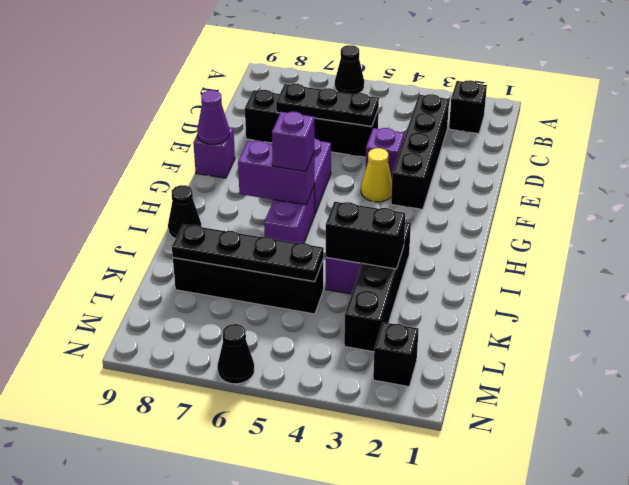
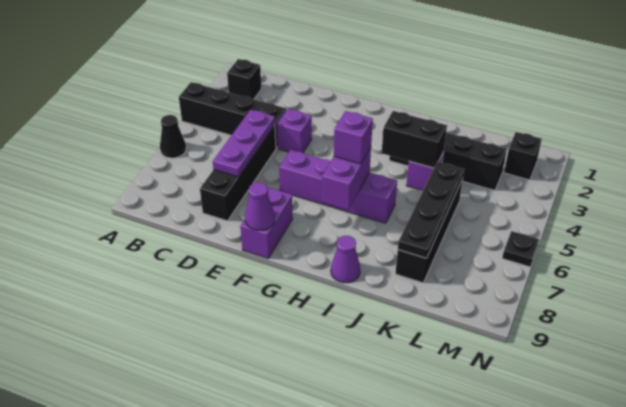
black brick C3:F3 level 1 -> black brick A4:D4 level 1
black plate D5:D7 level 2 -> purple plate D5:D7 level 2
yellow cone F4 level 1 -> none
purple brick F9 level 1 -> purple brick F8:F9 level 1
black cone I9 level 1 -> purple cone I9 level 1
black brick J3:J4 level 2 -> black brick I4:J4 level 2
black cone N6 level 1 -> black plate N6 level 1

